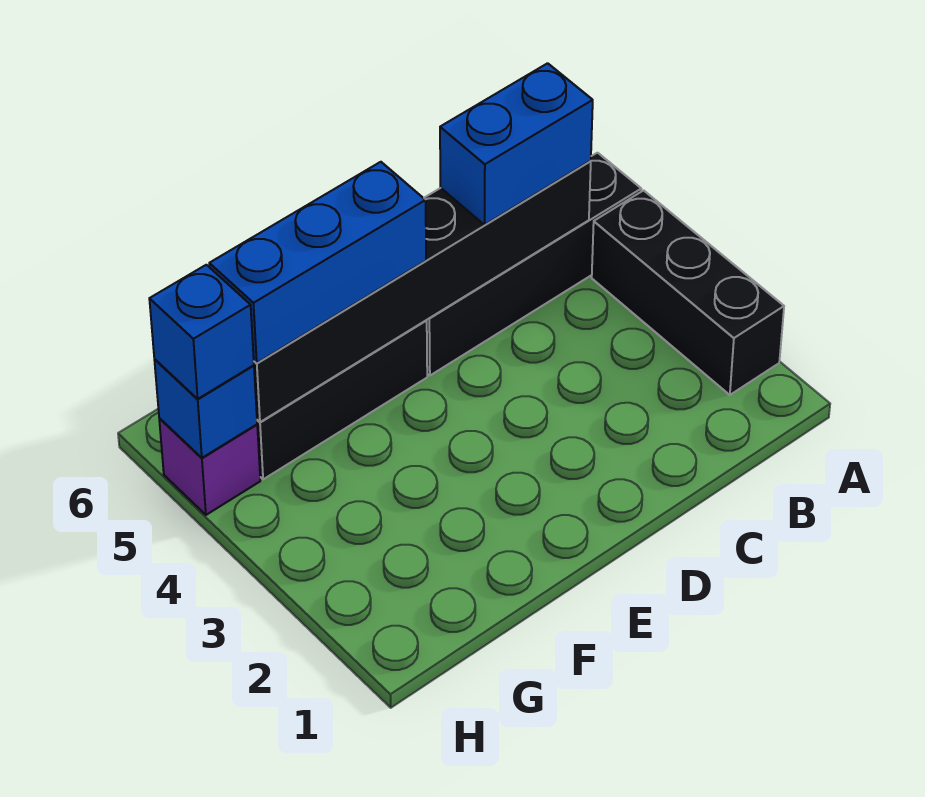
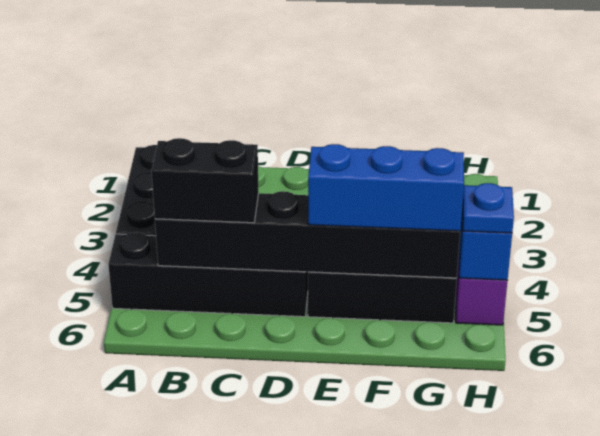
blue brick B5:C5 level 3 -> black brick B5:C5 level 3
blue brick H5 level 3 -> blue plate H5 level 3

